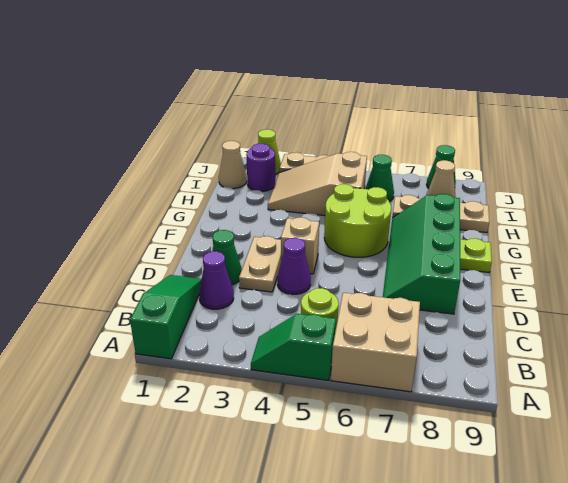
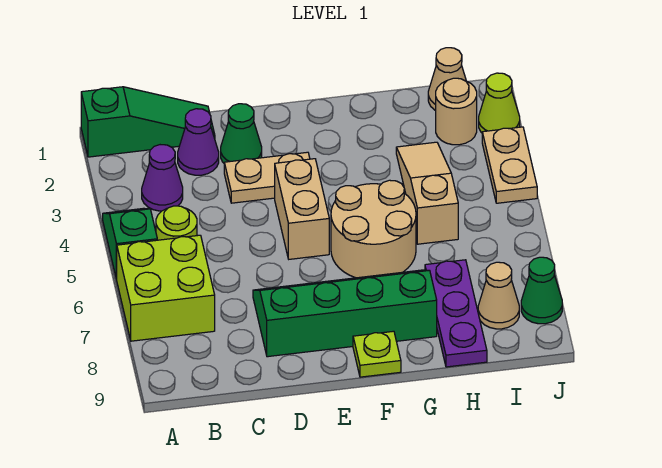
tan brick A6:B7 level 1 -> lime brick A6:B7 level 1
purple cone D4 level 1 -> purple cone B3 level 1
tan brick E4 level 1 -> tan brick E4:E5 level 1
lime round brick F5:G6 level 1 -> tan round brick F5:G6 level 1
tan slope H3:I5 level 1 top 5 -> tan slope H3:H5 level 1 top 5
tan plate H7:H9 level 1 -> purple plate H7:H9 level 1
purple round brick I2 level 1 -> tan round brick I2 level 1
green cone I6 level 1 -> none

